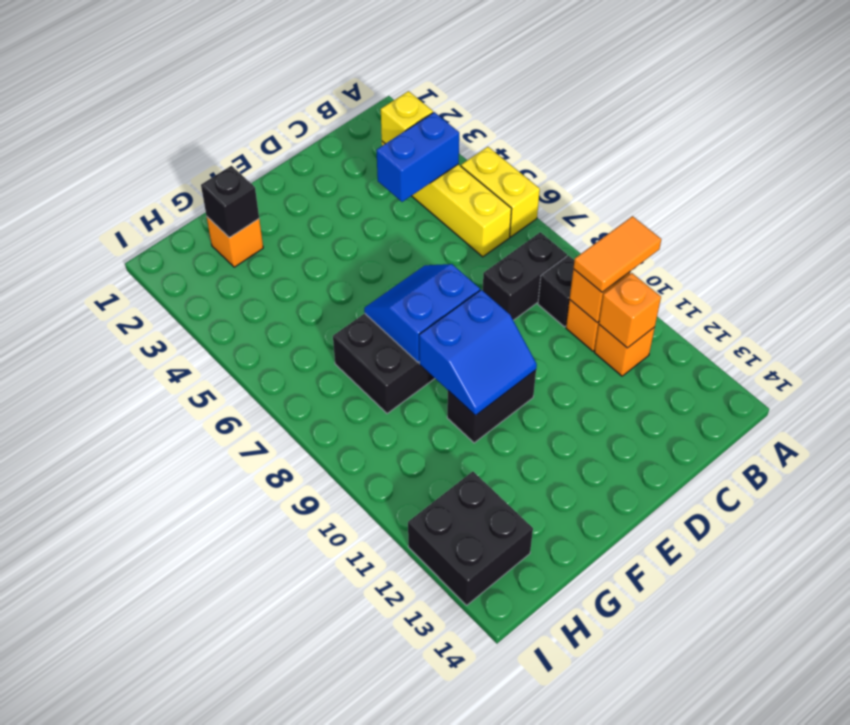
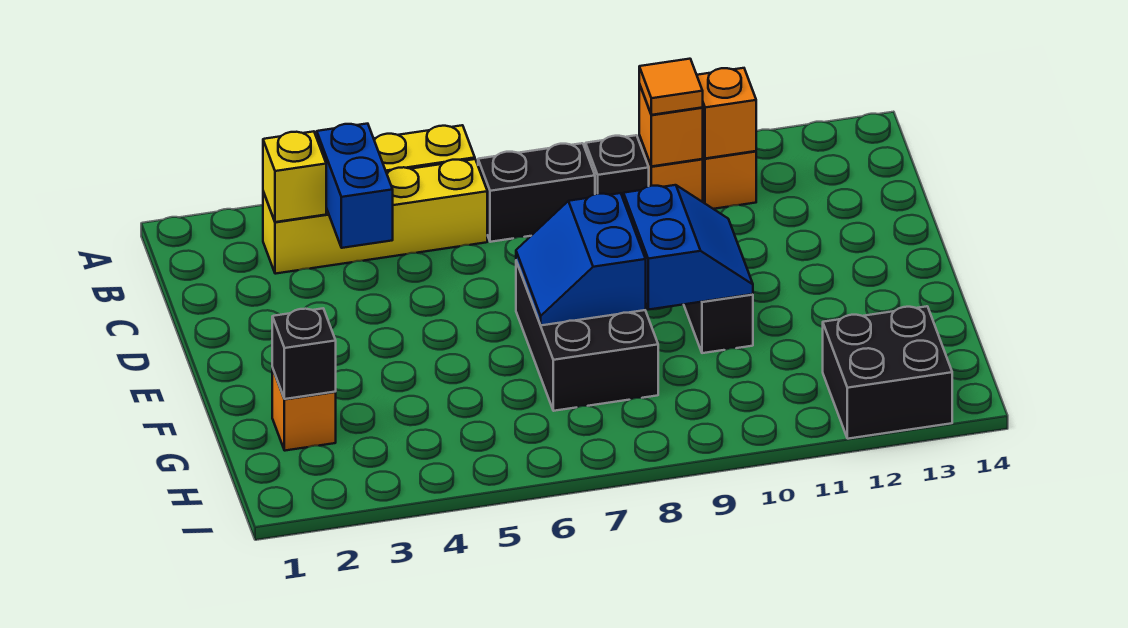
orange tile A10:B10 level 3 -> orange tile B10 level 3
black brick B8:C8 level 1 -> black brick B7:B8 level 1

